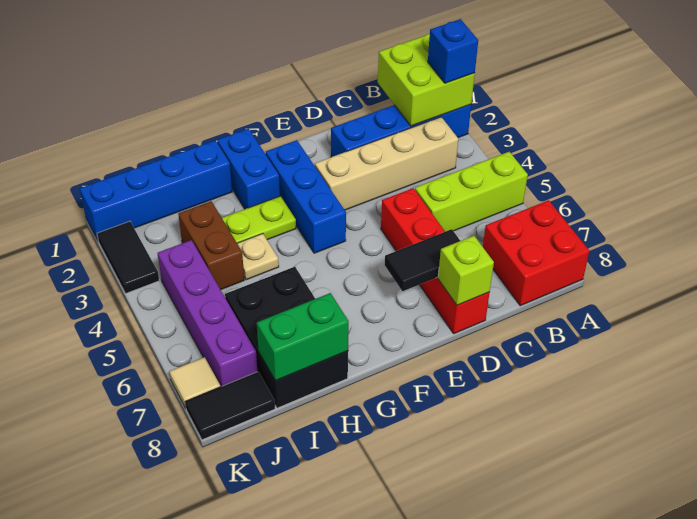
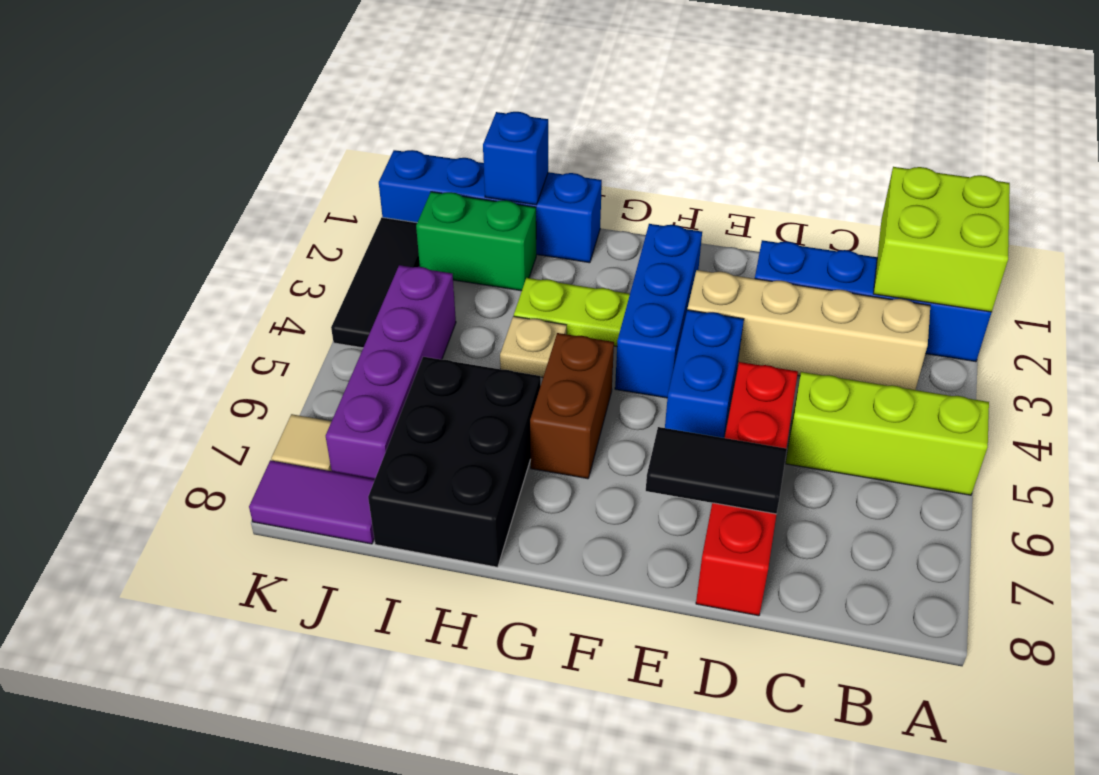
blue brick A2 level 3 -> blue brick I1 level 2
red brick A7:B8 level 1 -> none
lime brick D8 level 2 -> none
blue brick G1:G2 level 1 -> blue brick E4:E5 level 1
green brick H8:I8 level 2 -> green brick I2:J2 level 1
brown brick I3:I4 level 1 -> brown brick G5:G6 level 1
black tile J8:K8 level 1 -> purple tile J8:K8 level 1
black tile K2:K3 level 1 -> black tile K2:K4 level 1

